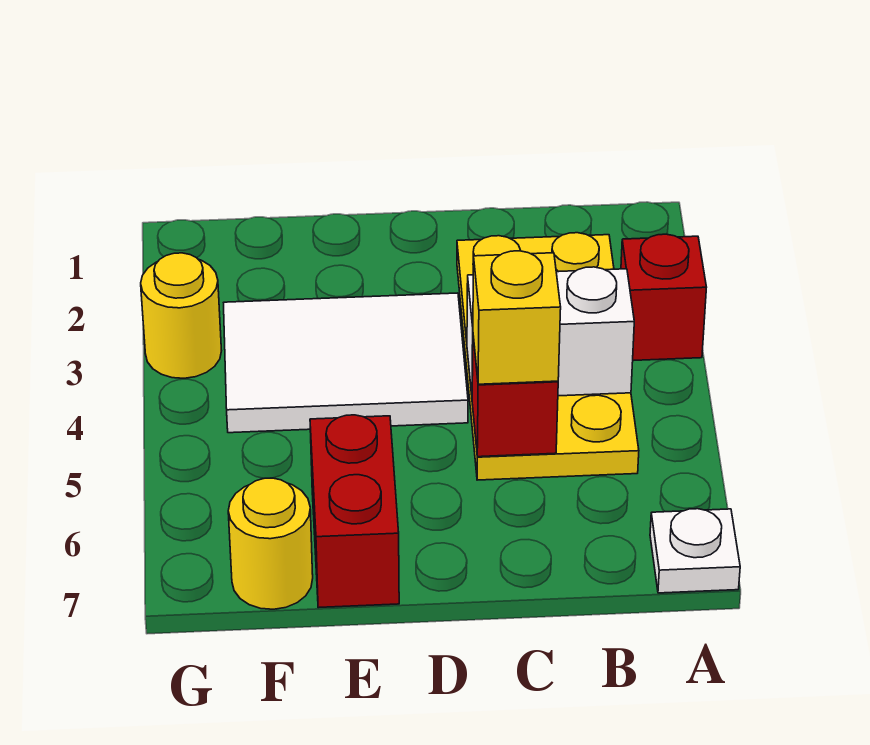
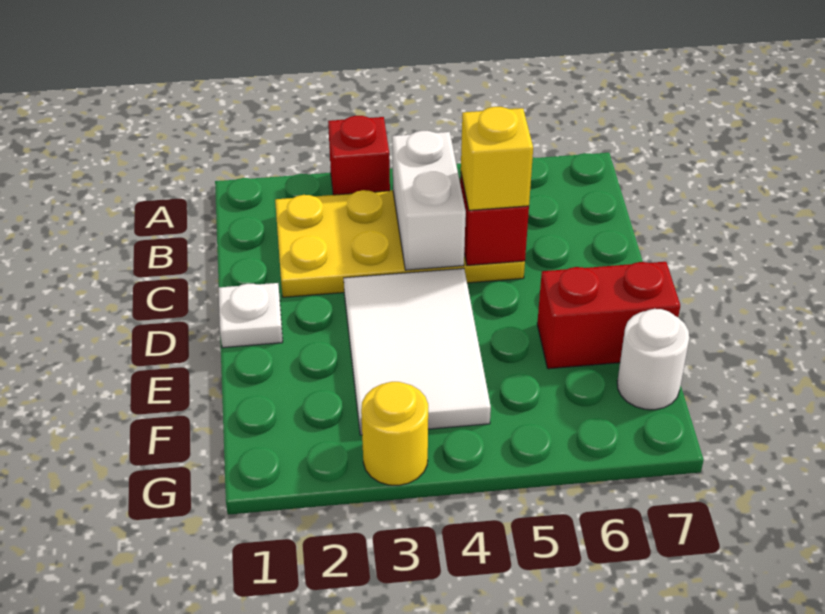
white plate A7 level 1 -> white plate D1 level 1
yellow round brick F7 level 1 -> white round brick F7 level 1

